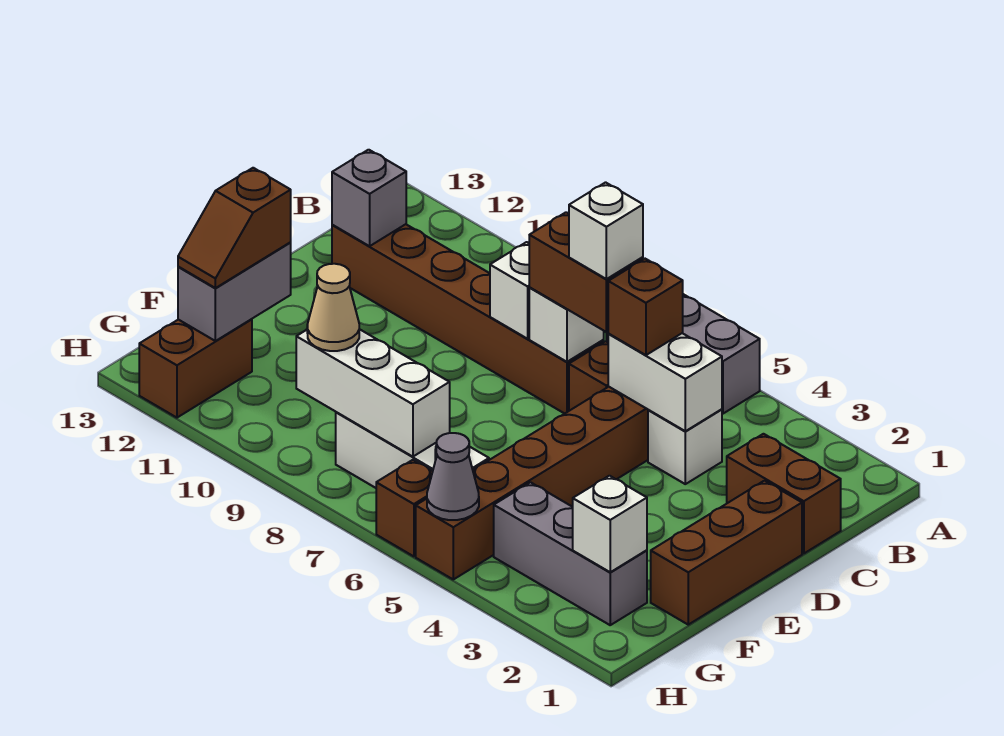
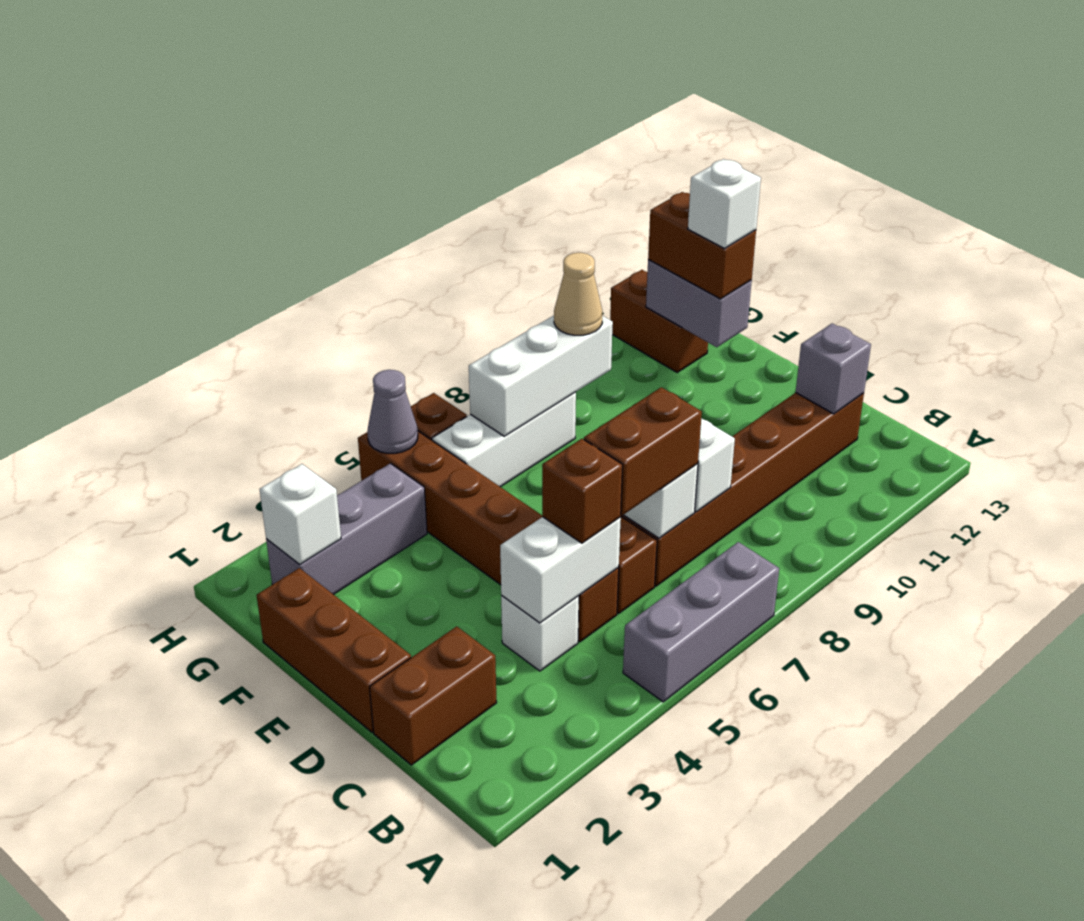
white brick C6 level 4 -> white brick F12 level 4
brown slope F12:G12 level 3 top F -> brown brick F12:G12 level 3

